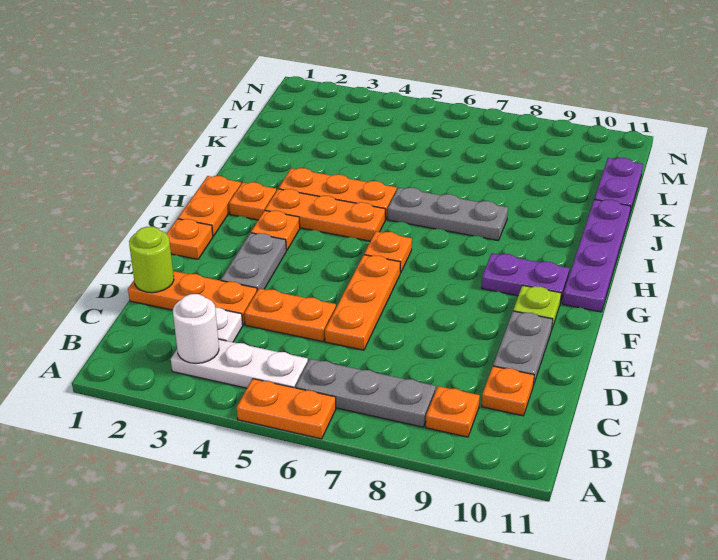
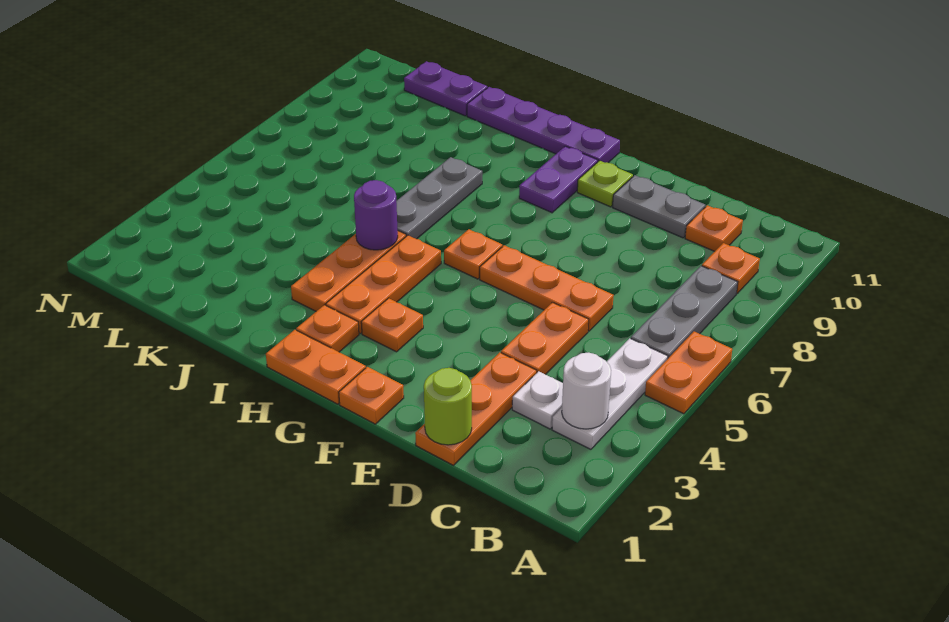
grey plate E3:F3 level 1 -> none
none -> purple round brick I5 level 2

